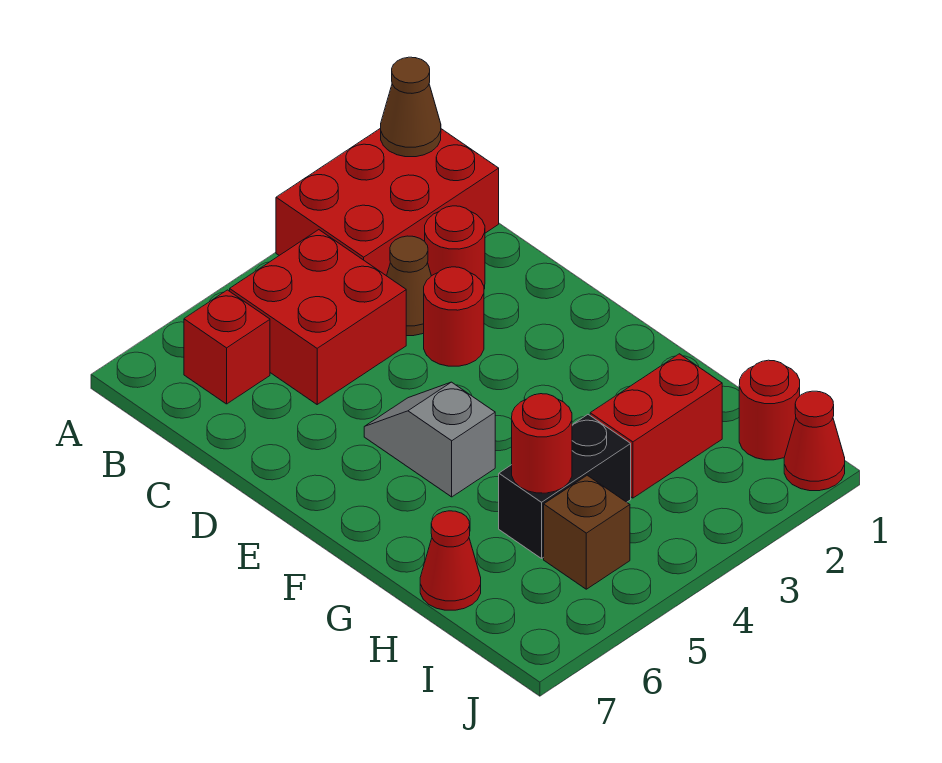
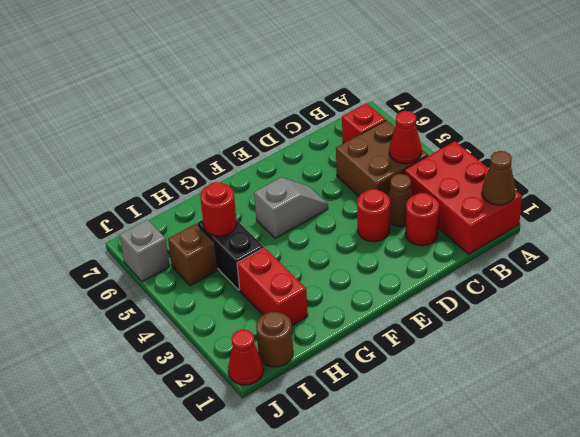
red brick B4:C5 level 1 -> brown brick B4:C5 level 1
red cone H7 level 1 -> red cone B4 level 2
red round brick I1 level 1 -> brown round brick I1 level 1
none -> grey brick J6 level 1

